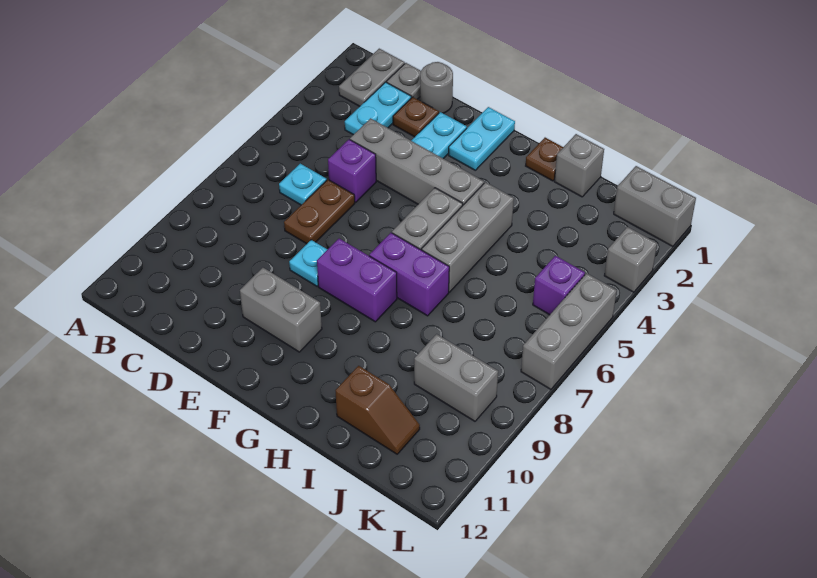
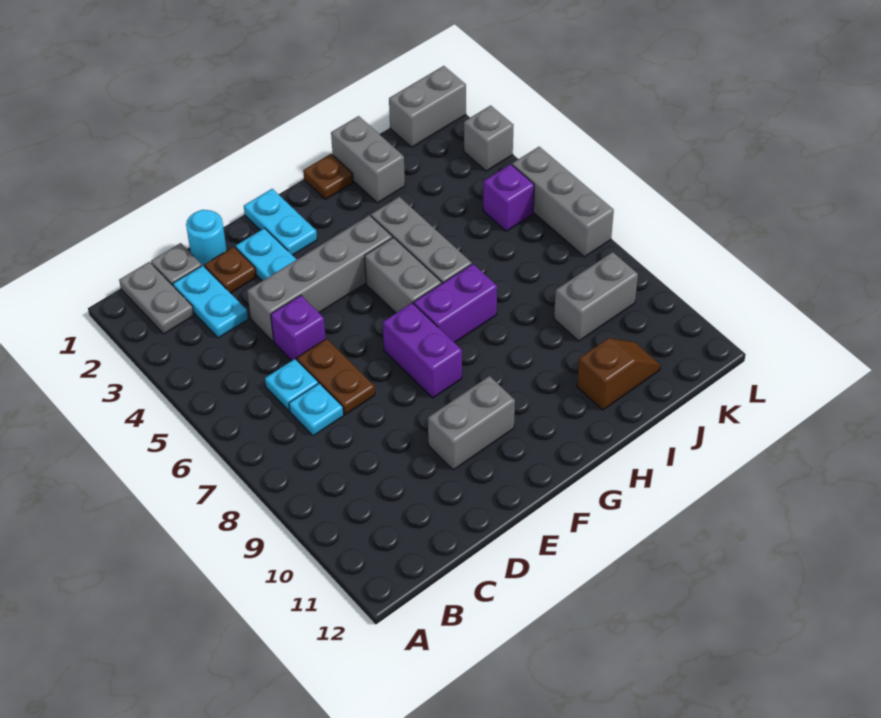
grey round brick D1 level 1 -> cyan round brick D1 level 1
cyan plate E8 level 1 -> cyan plate C7 level 1
purple brick F8:G8 level 1 -> purple brick F7:F8 level 1
grey brick I1 level 1 -> grey brick I1:I2 level 1

